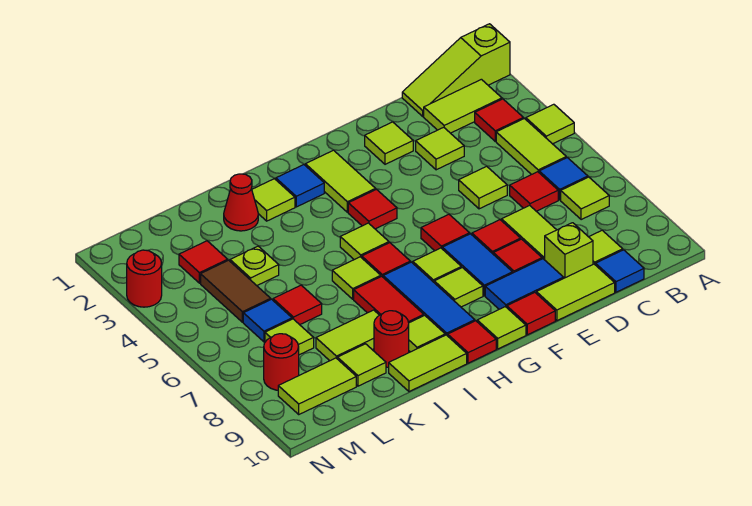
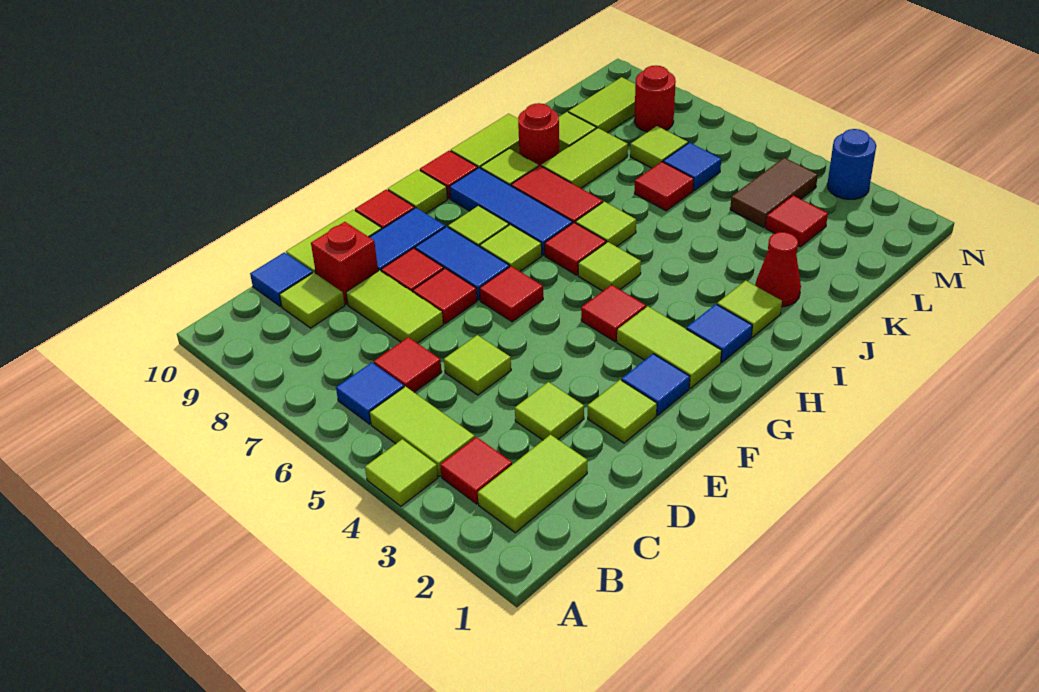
lime slope A1:C1 level 1 top A -> none
lime tile B7 level 1 -> none
lime brick D9 level 1 -> red brick D9 level 1
none -> blue tile F2 level 1
lime plate K4 level 1 -> none
brown tile L4:L5 level 1 -> brown tile L4:M4 level 1
red round brick N3 level 1 -> blue round brick N3 level 1

